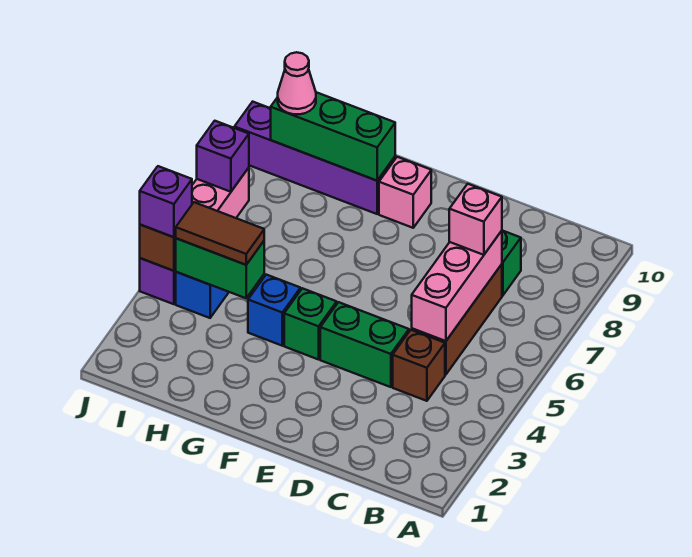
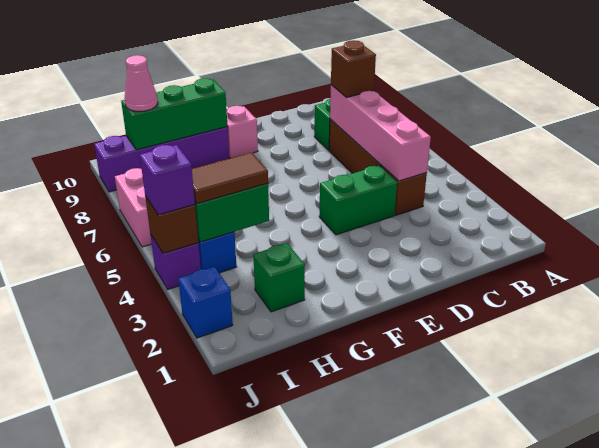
pink brick C5:C7 level 2 -> pink brick C4:C7 level 2
pink brick C7 level 3 -> brown brick C7 level 3
green brick F4 level 1 -> green brick H2 level 1
blue brick G4 level 1 -> blue brick J2 level 1
purple brick J7 level 2 -> none

